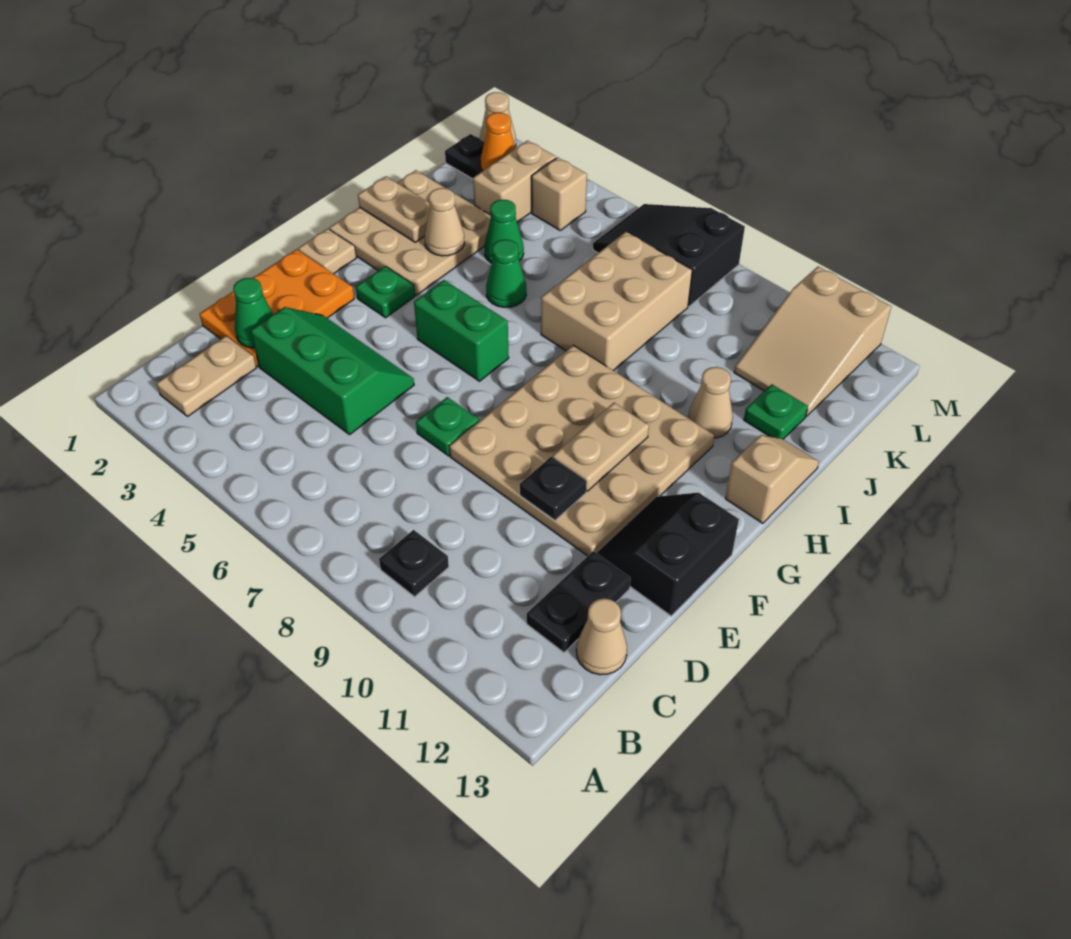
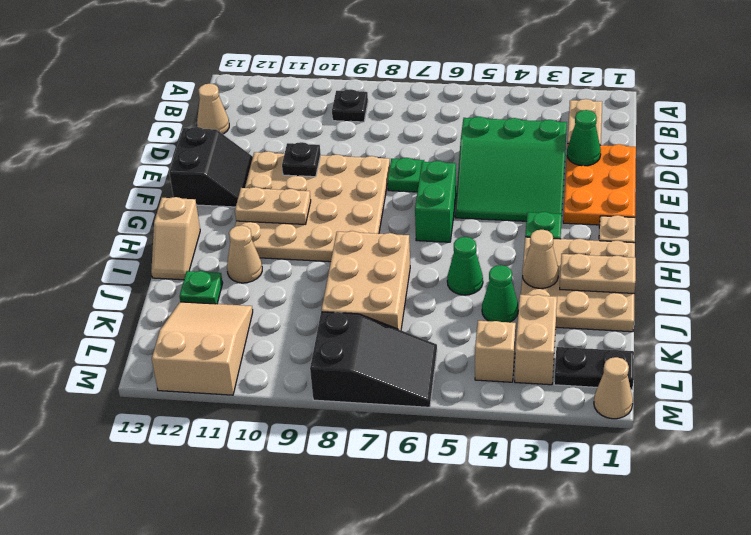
black plate C12:D12 level 1 -> none
green slope D3:E5 level 1 top D -> green slope D3:F5 level 1 top D
tan plate F10:G10 level 2 -> tan plate G10:G11 level 2
green brick G5:G6 level 1 -> green brick F6:G6 level 1
orange cone L2 level 2 -> none

